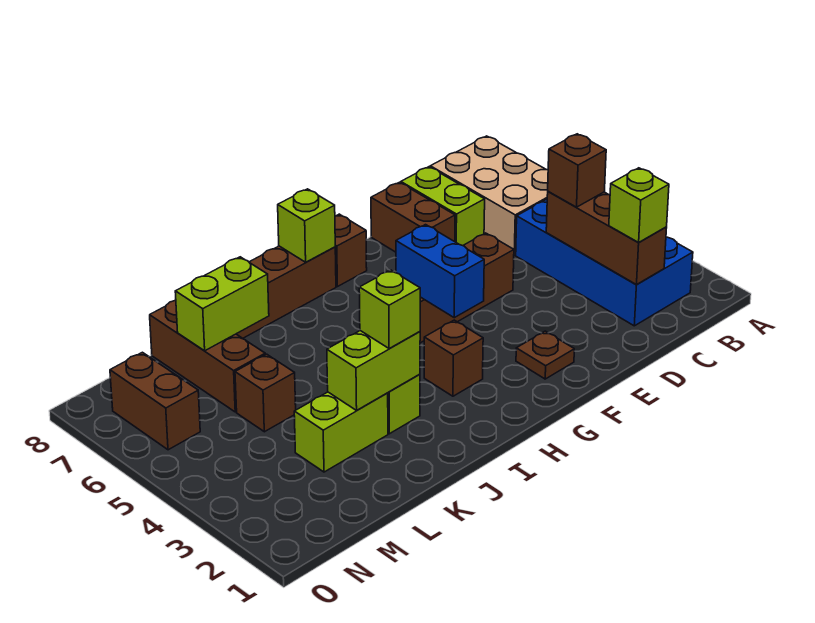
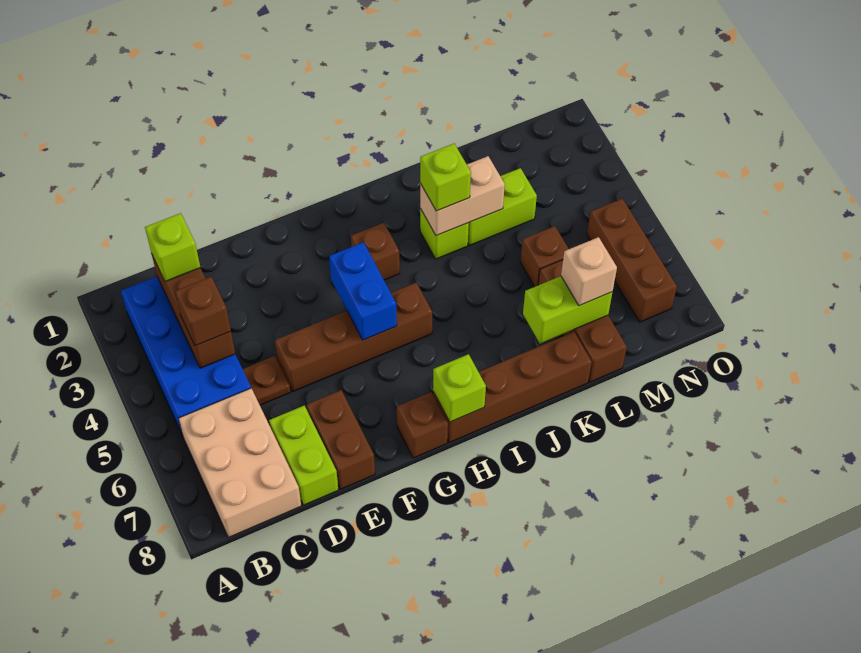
brown plate F2 level 1 -> brown plate D5 level 1
lime brick J3:K3 level 2 -> tan brick J3:K3 level 2
none -> tan brick L7 level 3
brown brick N6:N7 level 1 -> brown brick N5:N7 level 1

